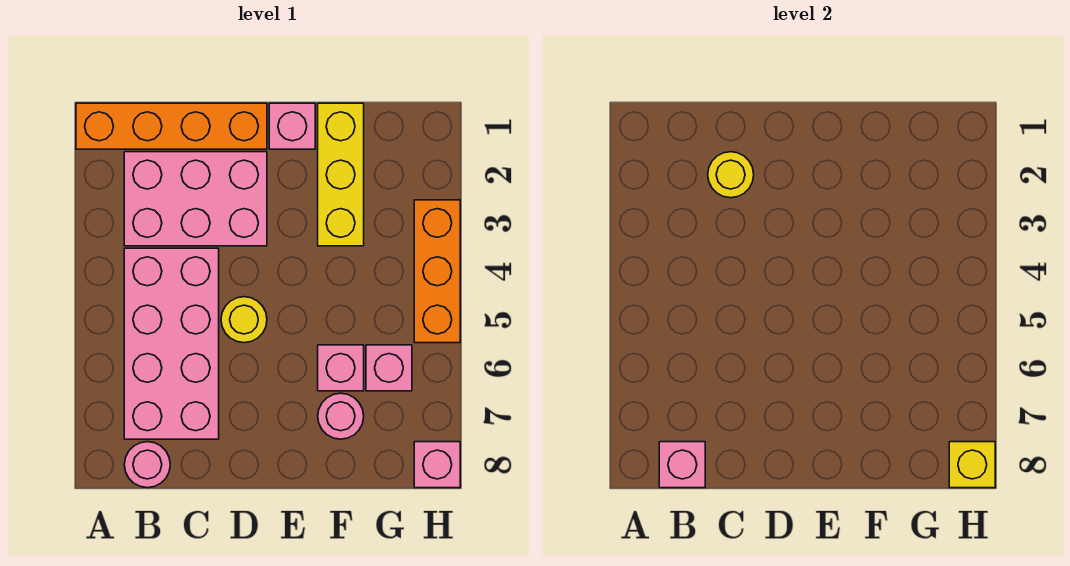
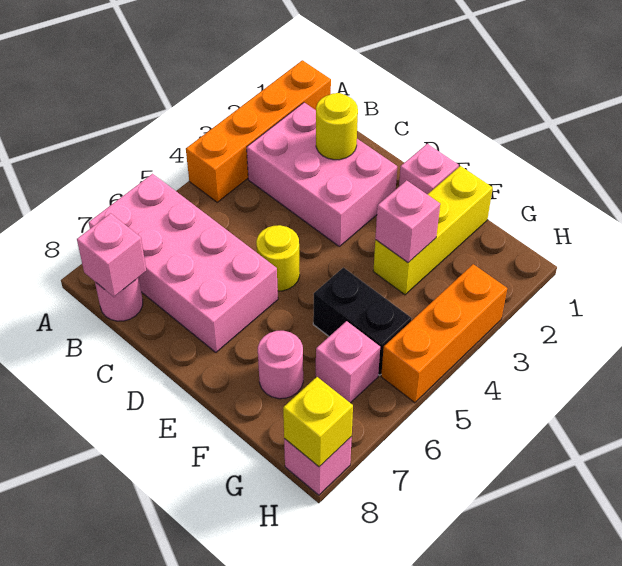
orange brick A1:D1 level 1 -> orange brick A1:A4 level 1
pink brick B4:C7 level 1 -> pink brick A6:D7 level 1
none -> black brick F5:G5 level 1
pink brick F6 level 1 -> pink brick F3 level 2

